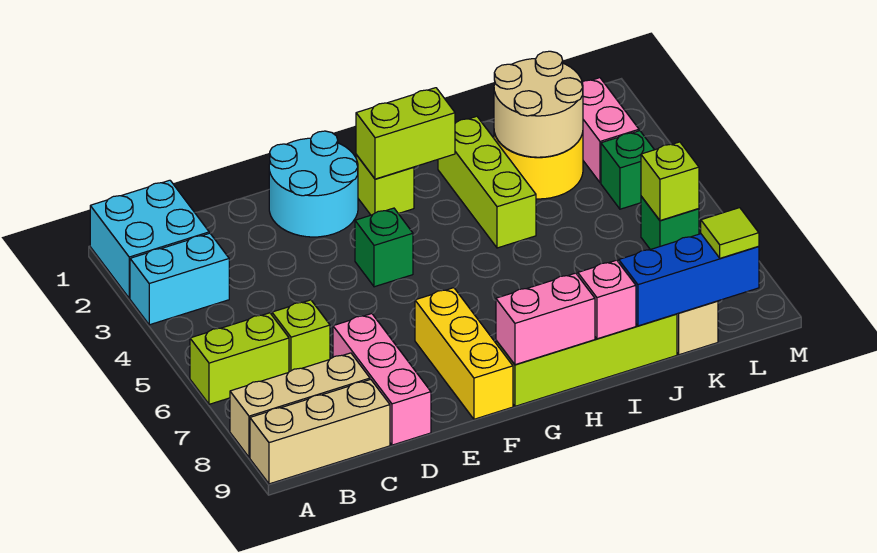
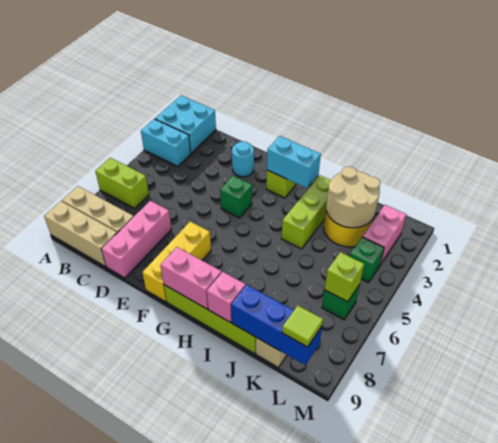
lime brick C6 level 1 -> none
cyan round brick E1:F2 level 1 -> cyan round brick E2 level 1
lime brick G2:H2 level 2 -> cyan brick G2:H2 level 2

